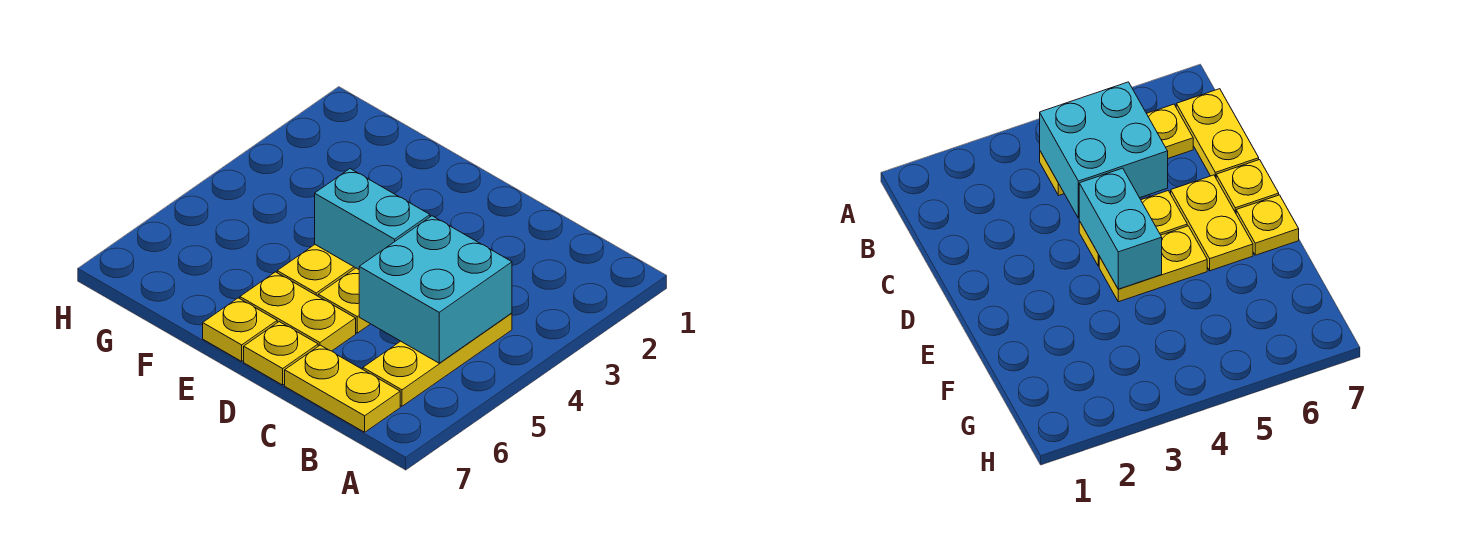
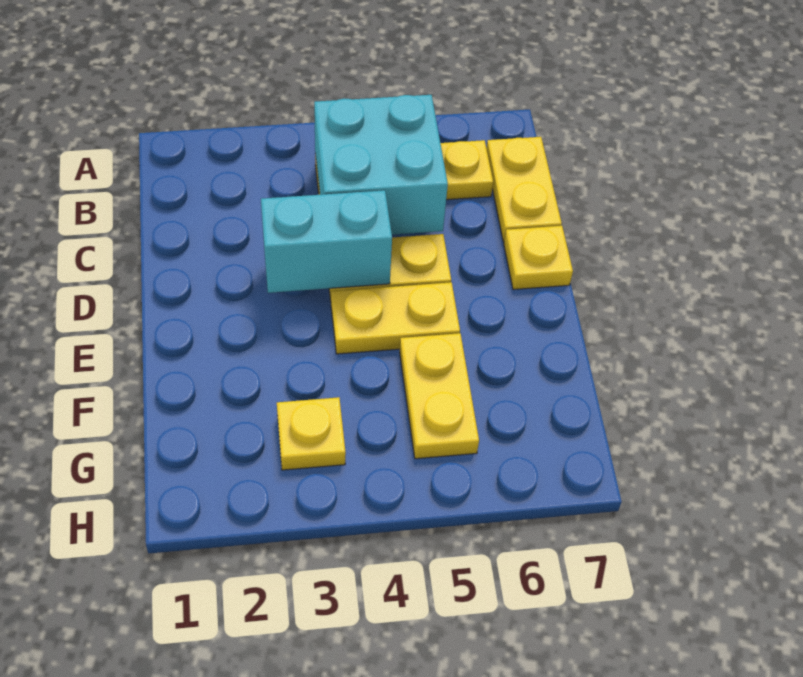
cyan brick D4:E4 level 2 -> cyan brick D3:D4 level 2
yellow plate D6:E6 level 1 -> yellow plate F5:G5 level 1
yellow plate E7 level 1 -> yellow plate G3 level 1

